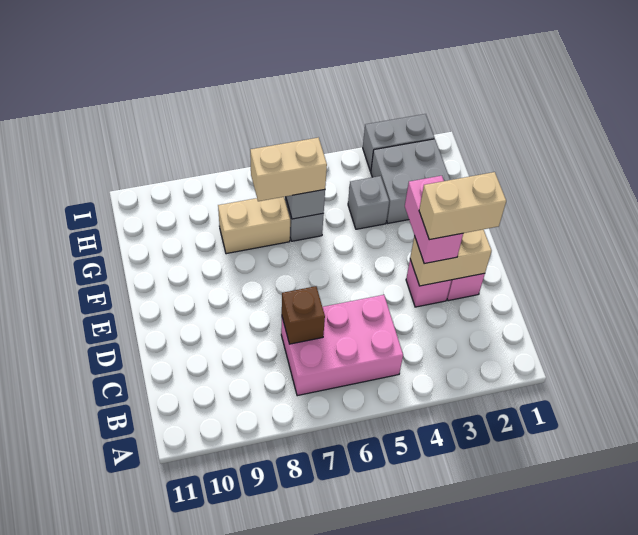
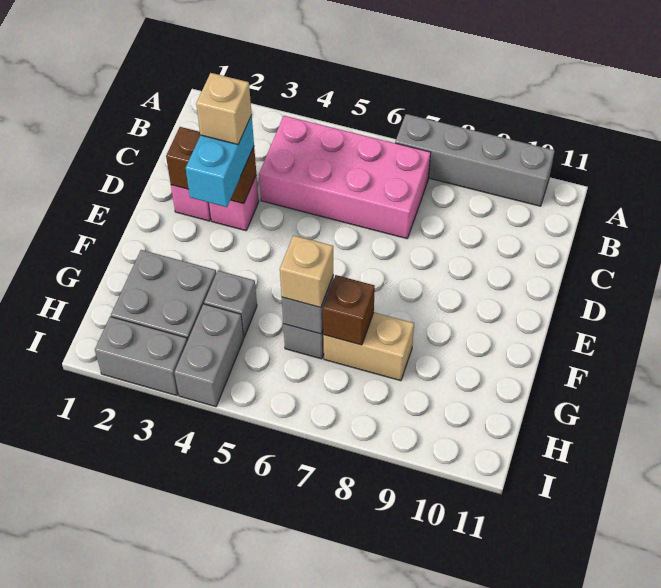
none -> grey brick A7:A10 level 1
pink brick B5:C7 level 1 -> pink brick B4:C7 level 1
brown brick C7 level 2 -> brown brick G7 level 2
tan brick D2:D3 level 2 -> brown brick D2:D3 level 2
tan brick D2:D3 level 4 -> tan brick D3 level 4
pink brick D3:E3 level 3 -> cyan brick D3:E3 level 3
tan brick G6:G7 level 3 -> tan brick G6 level 3
none -> grey brick H4:I4 level 1

